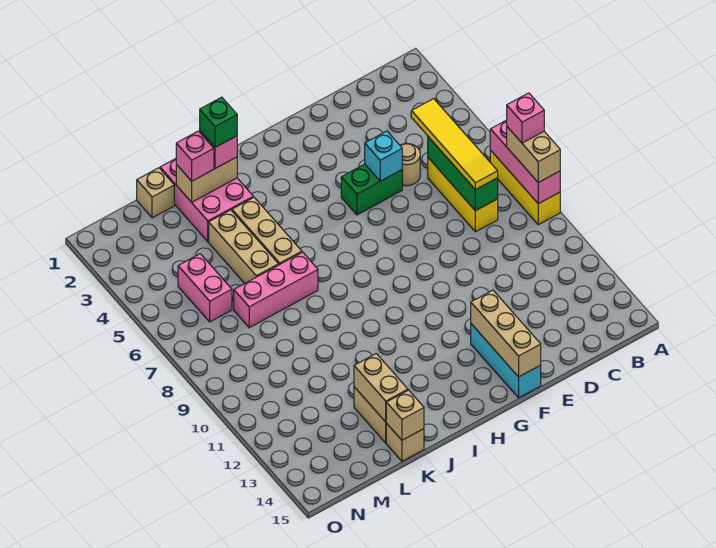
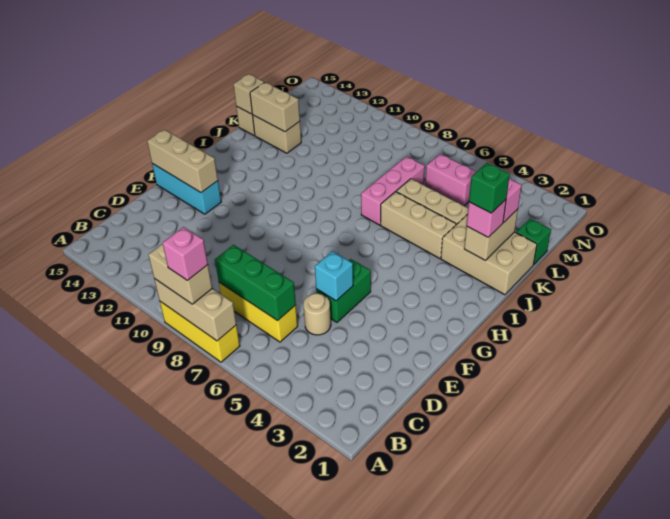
pink brick A7:A9 level 2 -> tan brick A7:A9 level 2
yellow tile C5:C8 level 3 -> none
pink brick J1:K3 level 1 -> tan brick J1:K3 level 1
tan brick L1 level 1 -> green brick L1 level 1

